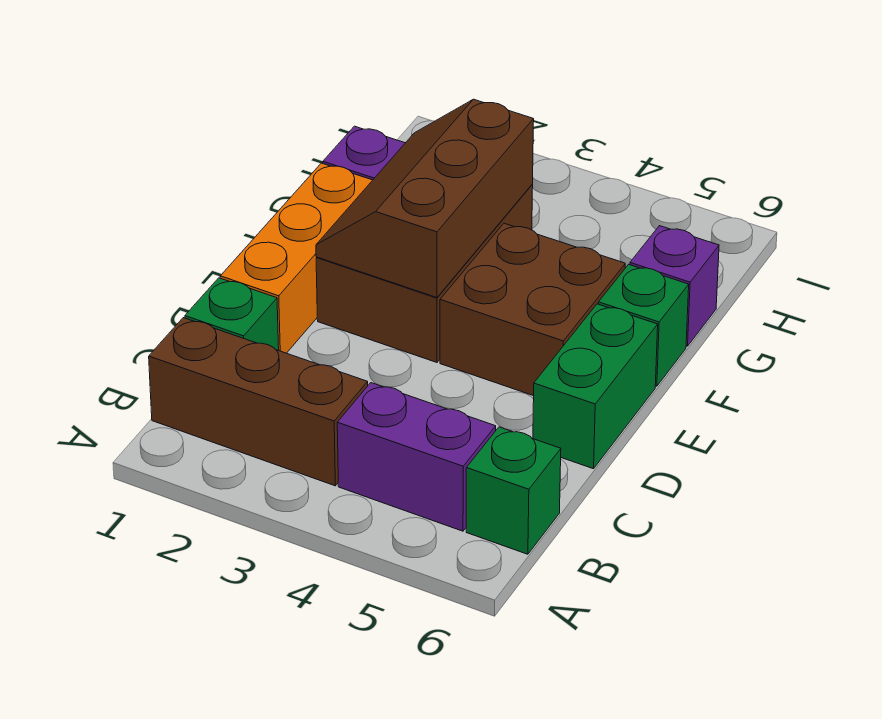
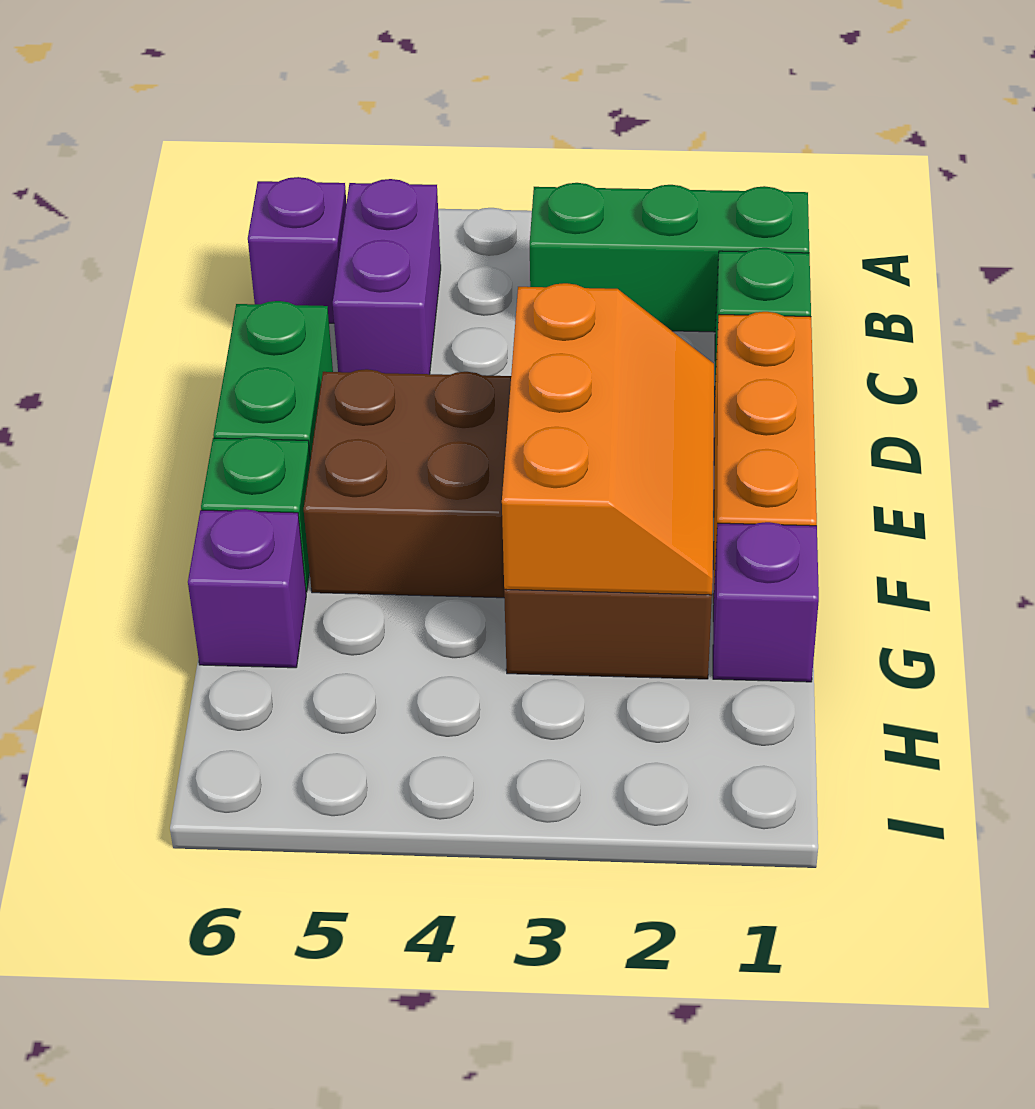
brown brick B1:B3 level 1 -> green brick B1:B3 level 1
purple brick B4:B5 level 1 -> purple brick B5:C5 level 1
green brick B6 level 1 -> purple brick B6 level 1
brown slope E2:G3 level 2 top 3 -> orange slope E2:G3 level 2 top 3

